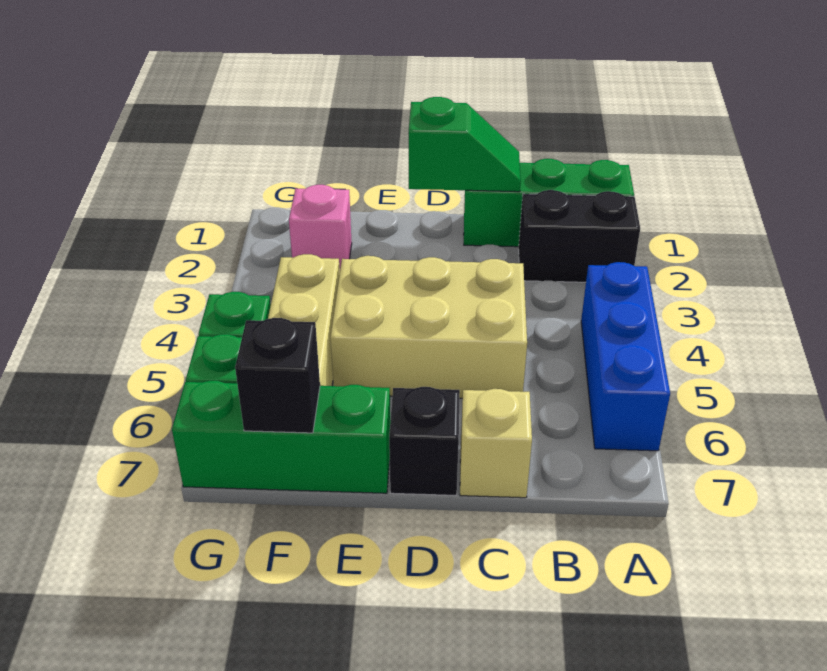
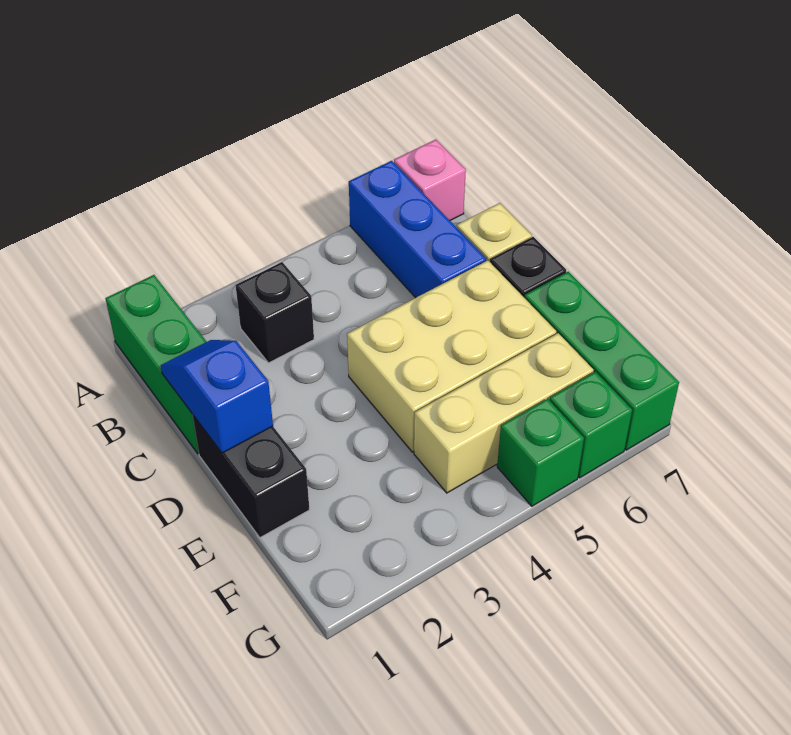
black brick A2:B2 level 1 -> black brick D1:E1 level 1
blue brick A4:A6 level 1 -> blue brick A6:C6 level 1
green slope C1:D1 level 2 top D -> blue slope C1:D1 level 2 top D
tan brick C4:E5 level 1 -> tan brick D4:E6 level 1
pink brick F2 level 1 -> pink brick A7 level 1
black brick F7 level 2 -> black brick B3 level 1

